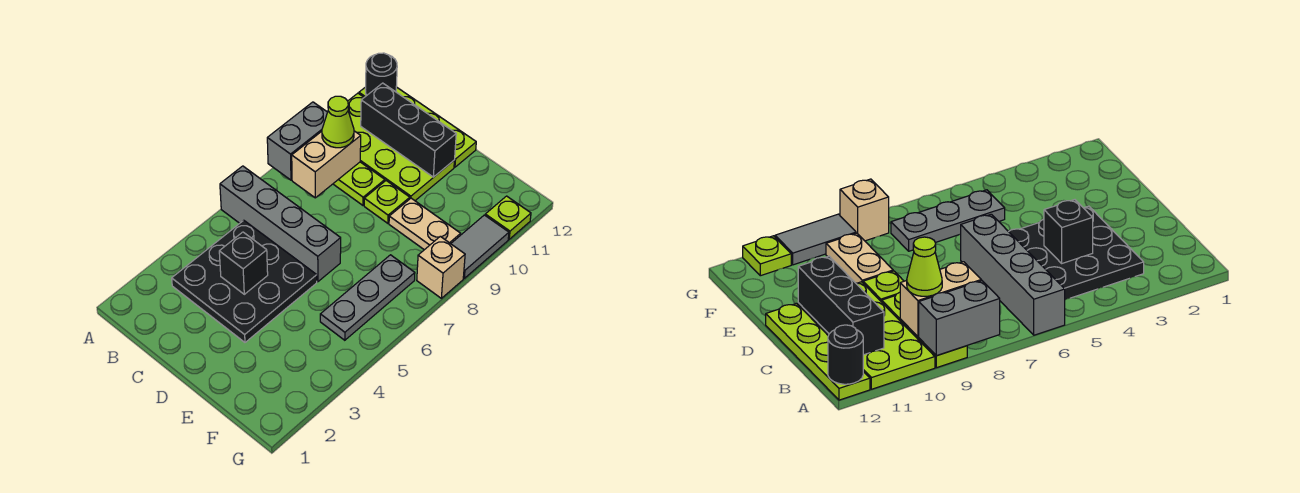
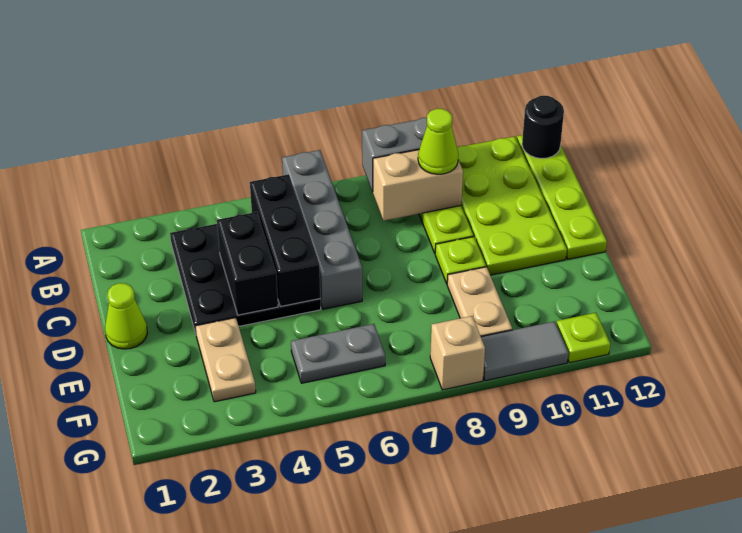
black brick B11:D11 level 2 -> black brick B5:D5 level 2
black brick C4 level 2 -> black brick C4:D4 level 2
none -> lime cone D1 level 1
none -> tan plate E3:F3 level 1
grey plate F5:F7 level 1 -> grey plate F5:F6 level 1

